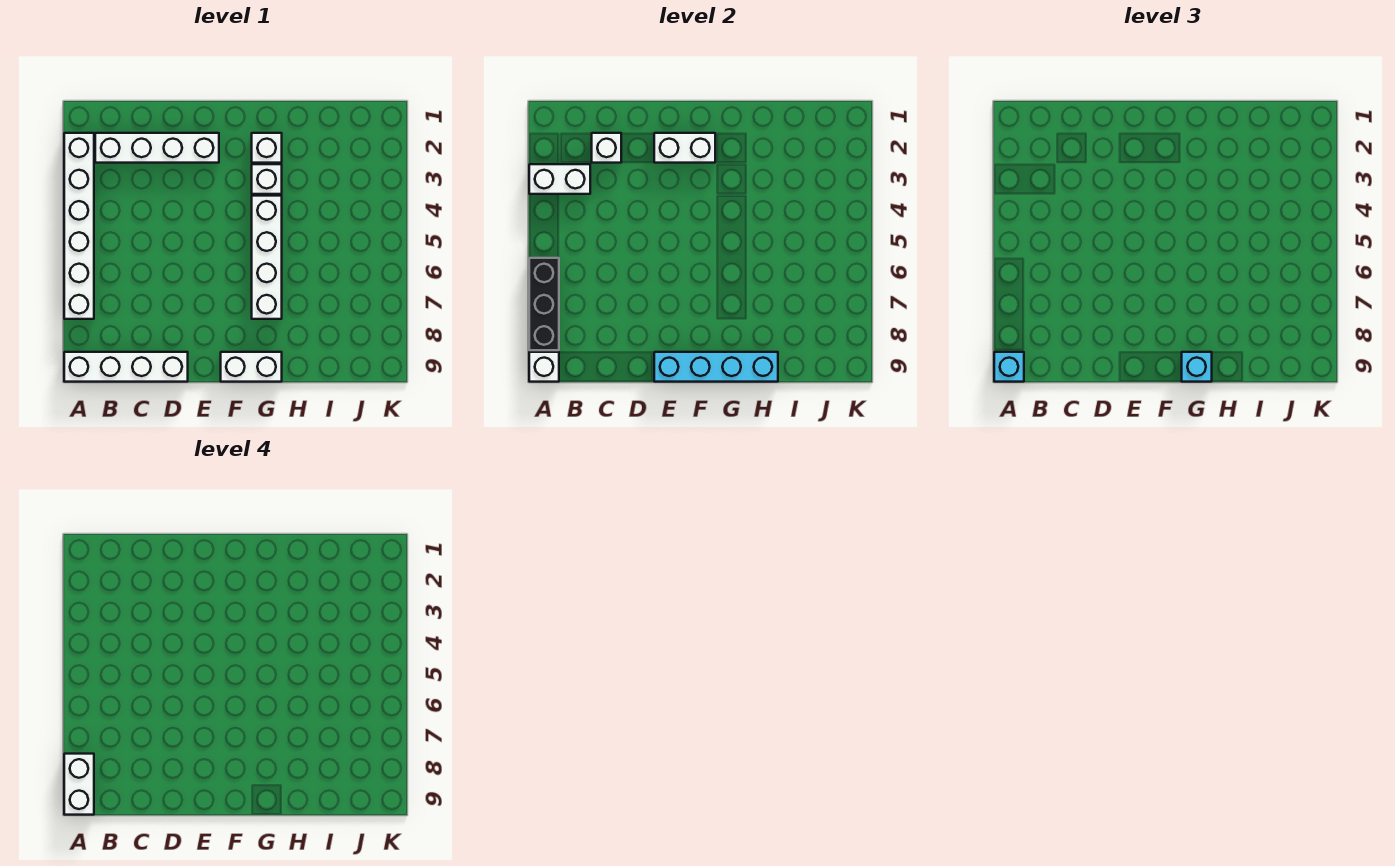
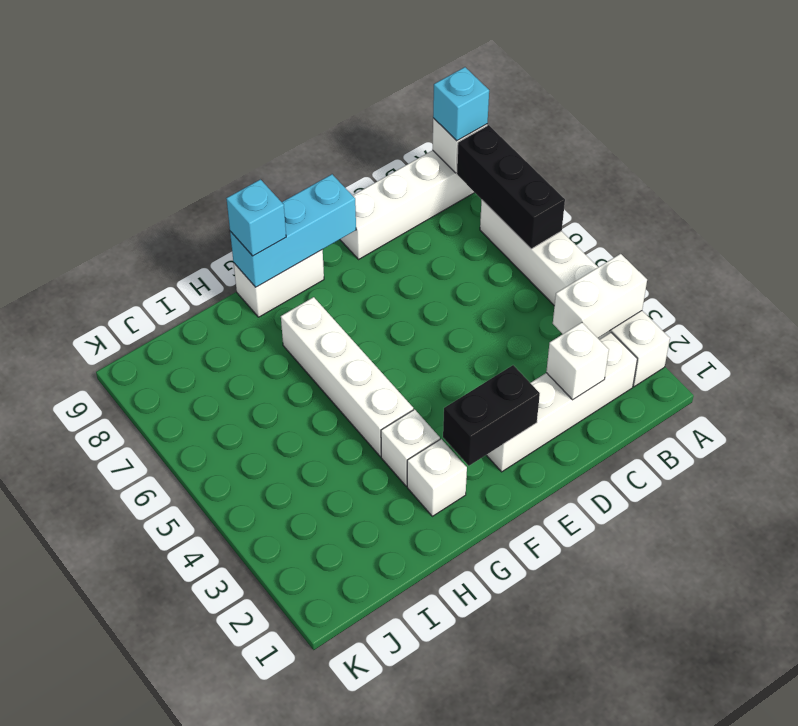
white brick A8:A9 level 4 -> none
white brick E2:F2 level 2 -> black brick E2:F2 level 2
cyan brick E9:H9 level 2 -> cyan brick E9:G9 level 2

